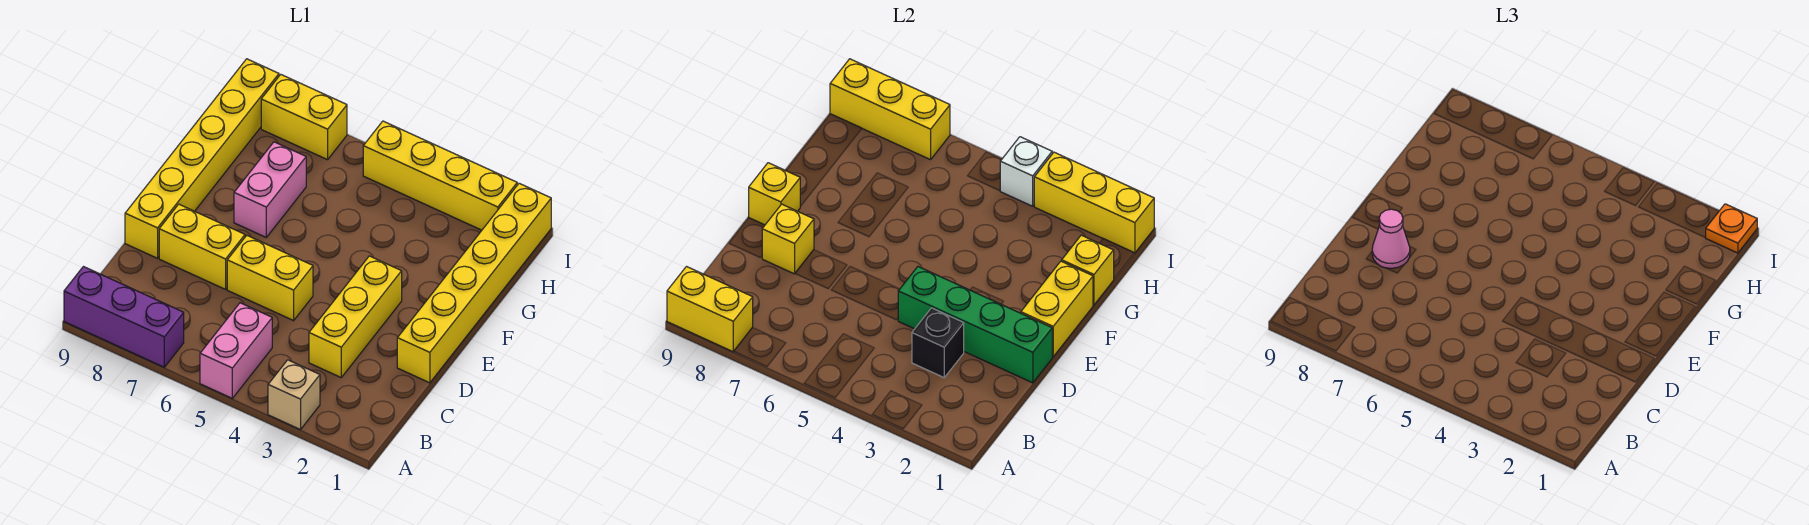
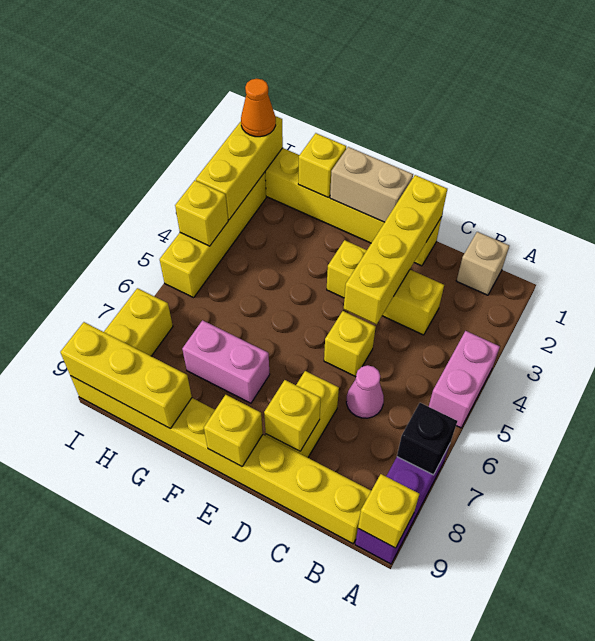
tan brick A3 level 1 -> tan brick B1 level 1
pink brick A5:B5 level 1 -> pink brick A4:A5 level 1
yellow brick A8:A9 level 2 -> yellow brick A9 level 2
black brick C3 level 2 -> black brick A7 level 2
green brick D1:D4 level 2 -> yellow brick D1:D4 level 2
yellow brick D5:D6 level 1 -> yellow brick D5 level 1
pink cone D8 level 3 -> pink cone C6 level 1
yellow brick D9:I9 level 1 -> yellow brick B9:I9 level 1
yellow brick E1:F1 level 2 -> tan brick E1:F1 level 2
orange plate I1 level 3 -> orange cone I1 level 3
white brick I4 level 2 -> yellow brick I4 level 2
yellow brick I7:I9 level 2 -> yellow brick G9:I9 level 2

